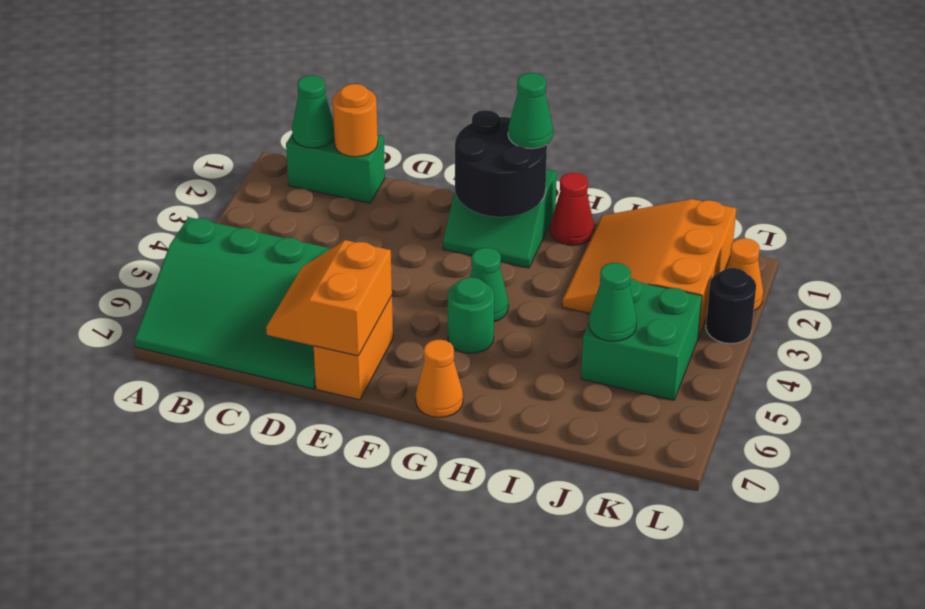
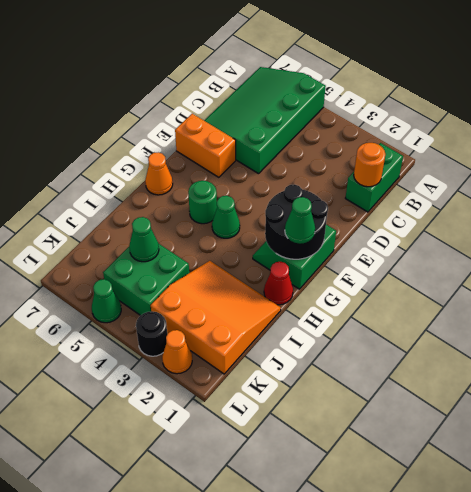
green cone B1 level 2 -> green cone L5 level 1
orange slope D6:E7 level 2 top E -> none

